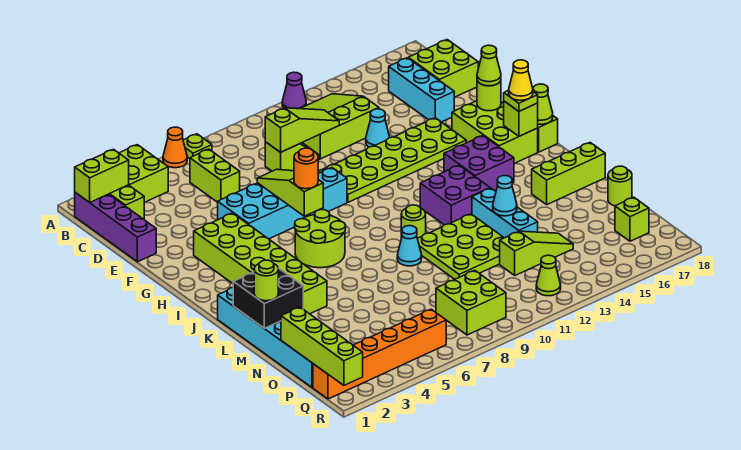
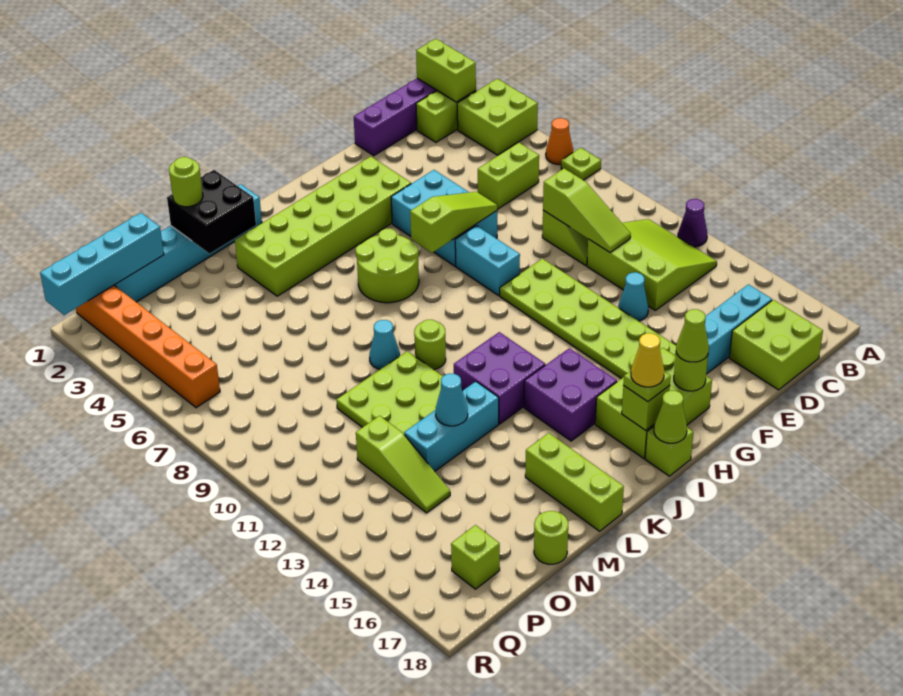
orange round brick H7 level 3 -> none
lime brick O1:R1 level 2 -> cyan brick O1:R1 level 2
lime brick P8:Q9 level 1 -> none
lime cone Q12 level 1 -> none

